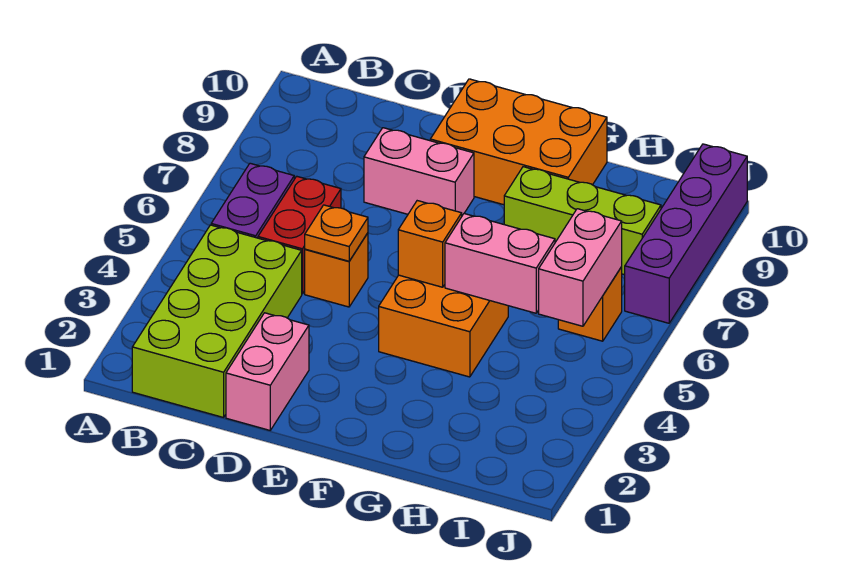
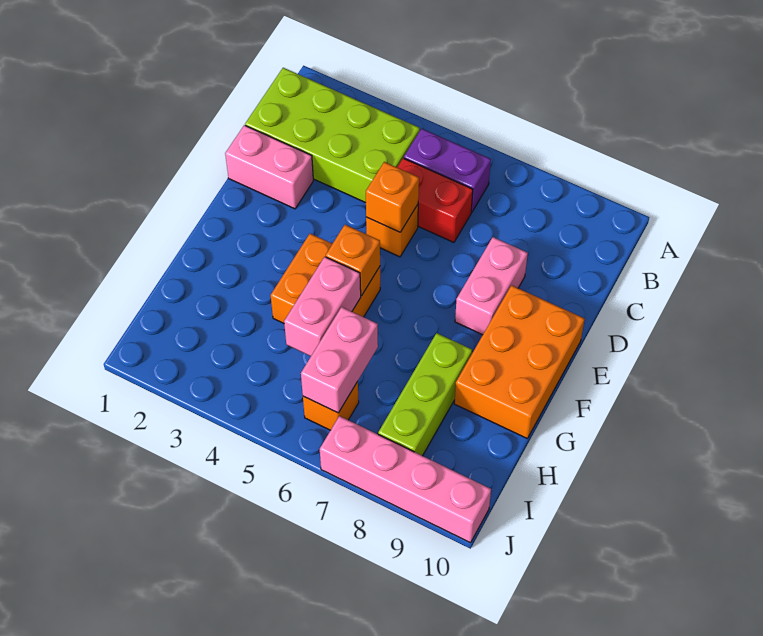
orange plate D5 level 2 -> orange brick D5 level 2
pink brick I5:I6 level 2 -> pink brick H6:I6 level 2
purple brick J7:J10 level 1 -> pink brick J7:J10 level 1

